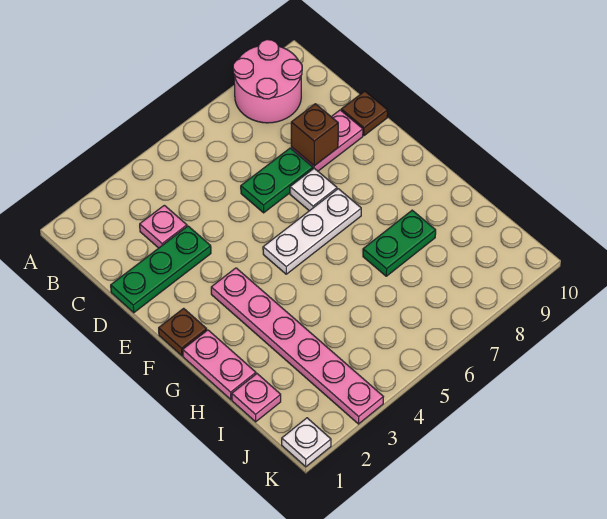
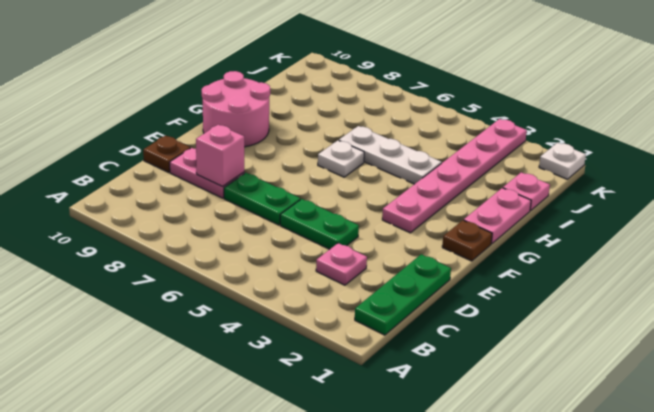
pink round brick A8:B9 level 1 -> pink round brick F9:G10 level 1
green plate D1:D3 level 1 -> green plate B1:D1 level 1
brown brick D8 level 2 -> pink brick D8 level 2
white plate E7 level 1 -> white plate G6 level 1
white plate F5:F7 level 1 -> white plate H4:H6 level 1
green plate H7:H8 level 1 -> green plate D4:D5 level 1

